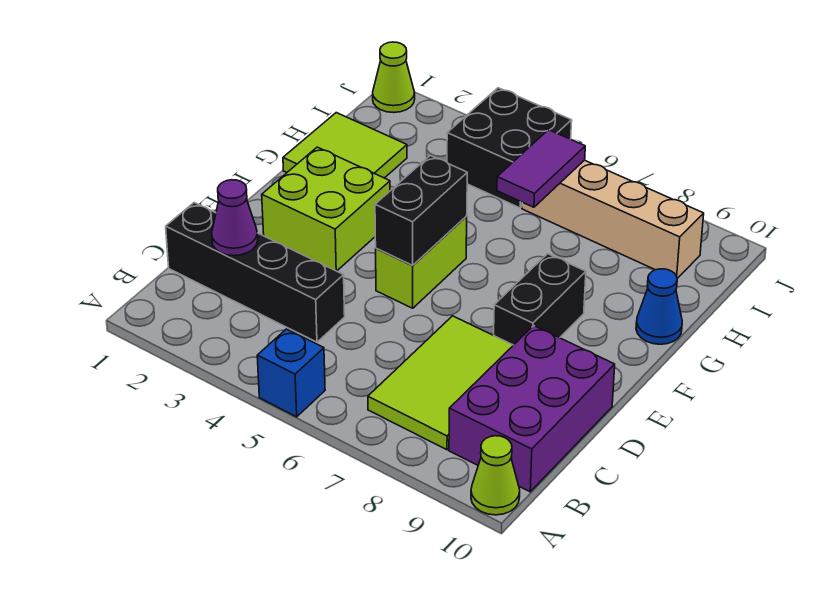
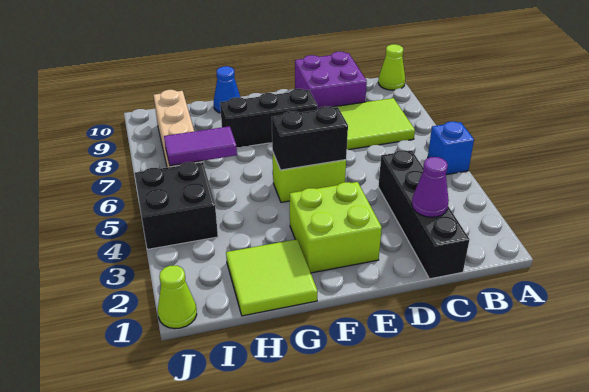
purple brick B9:D10 level 1 -> purple brick C9:D10 level 1
black brick E8:F8 level 1 -> black brick E8:G8 level 1

